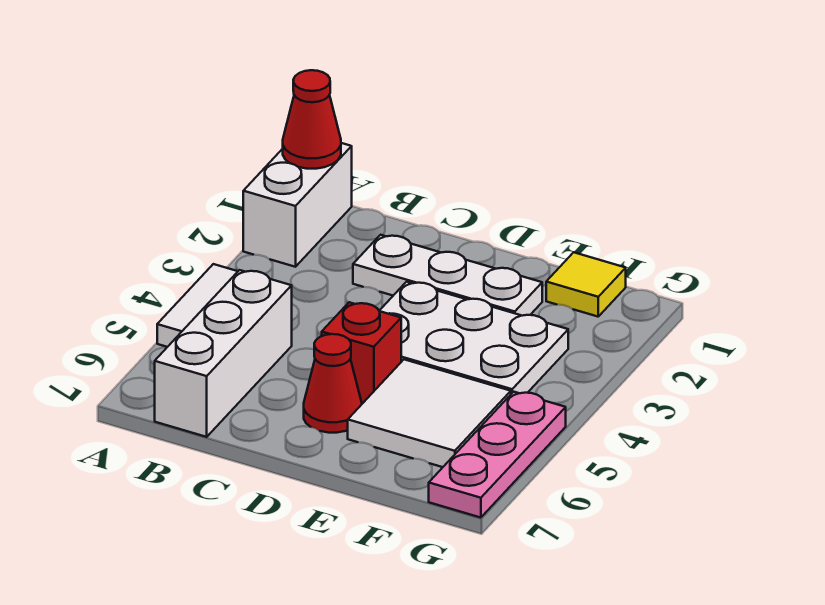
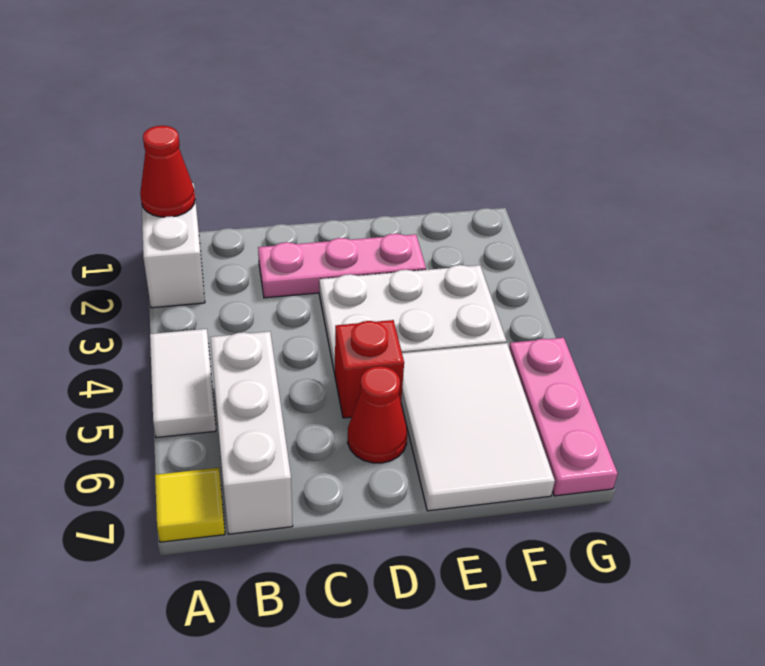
white plate C2:E2 level 1 -> pink plate C2:E2 level 1
white tile E5:F6 level 1 -> white tile E5:F7 level 1
yellow tile F1 level 1 -> yellow tile A7 level 1

